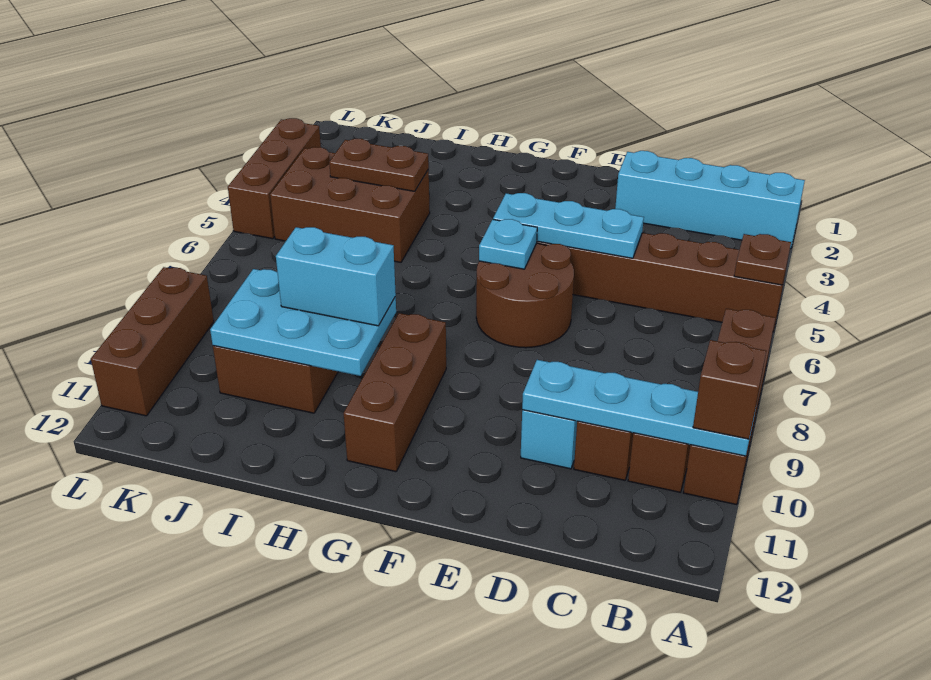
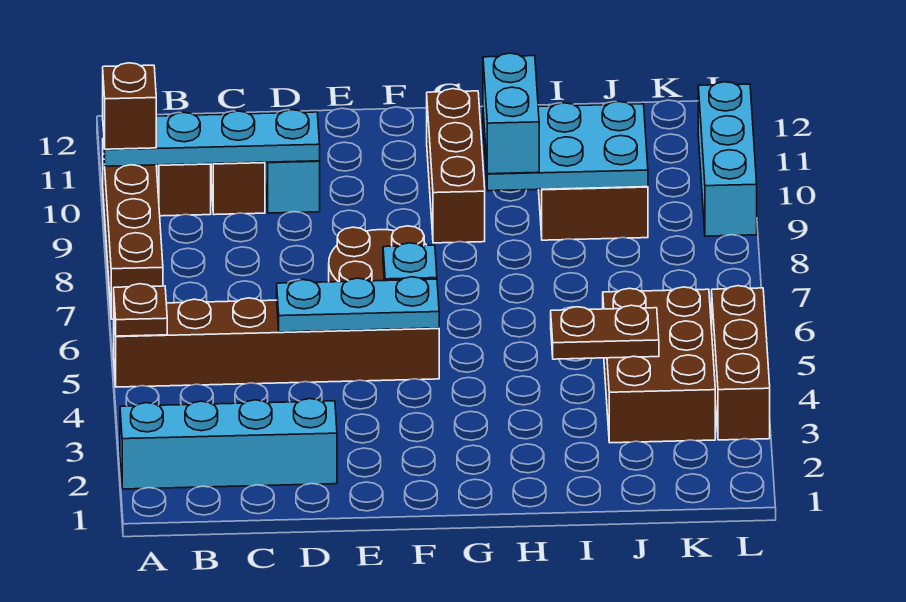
cyan brick H9:I9 level 3 -> cyan brick H9:H10 level 3
brown brick I4:K5 level 1 -> brown brick J3:K5 level 1
brown brick L9:L11 level 1 -> cyan brick L9:L11 level 1

